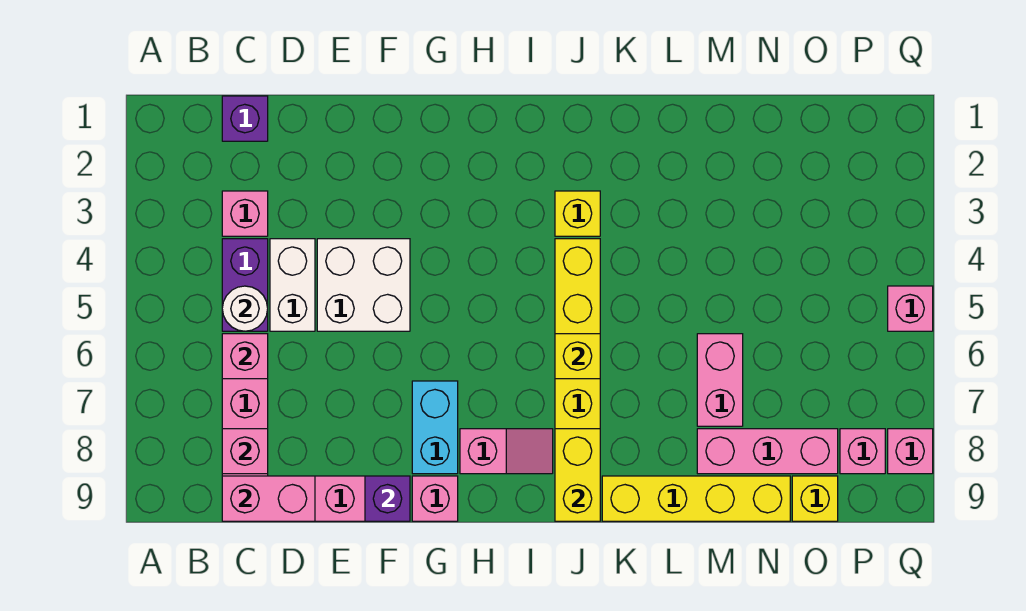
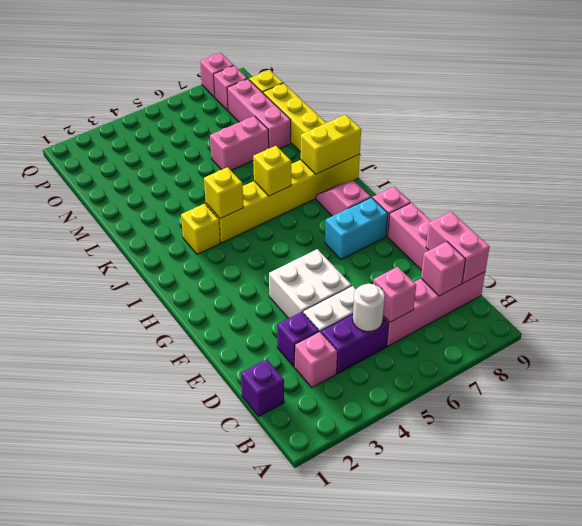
purple brick F9 level 2 -> purple brick D3 level 1
none -> yellow brick J4 level 2
pink brick Q5 level 1 -> none

